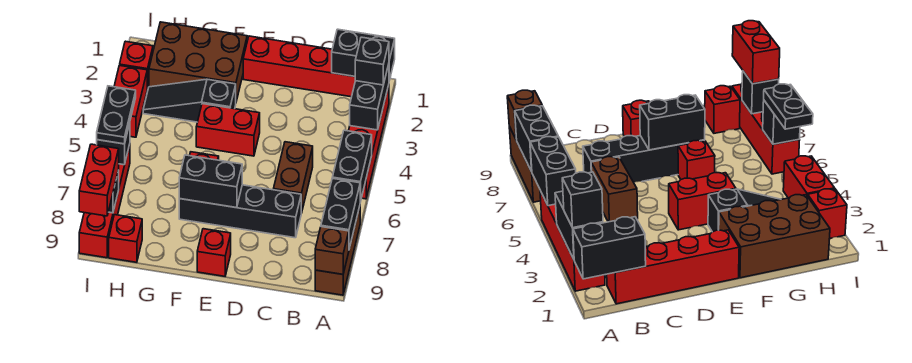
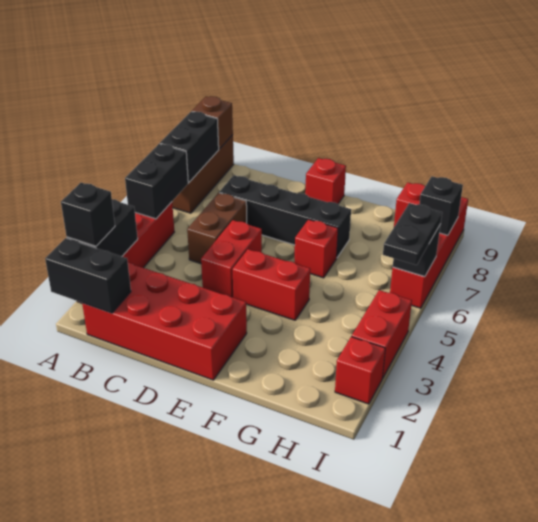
red brick B1:E1 level 1 -> red brick B1:E2 level 1
black brick E7:F7 level 2 -> none
brown brick F1:H2 level 1 -> none
black slope F3:H3 level 1 top F -> none
red brick I8:I9 level 3 -> red brick D4:D5 level 1

